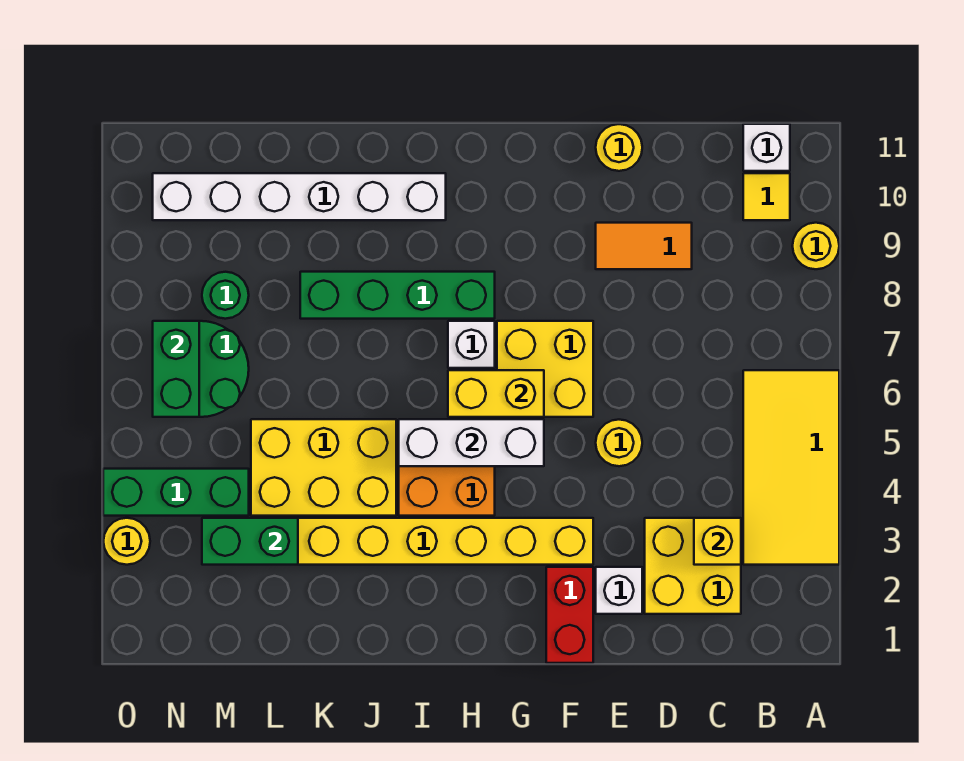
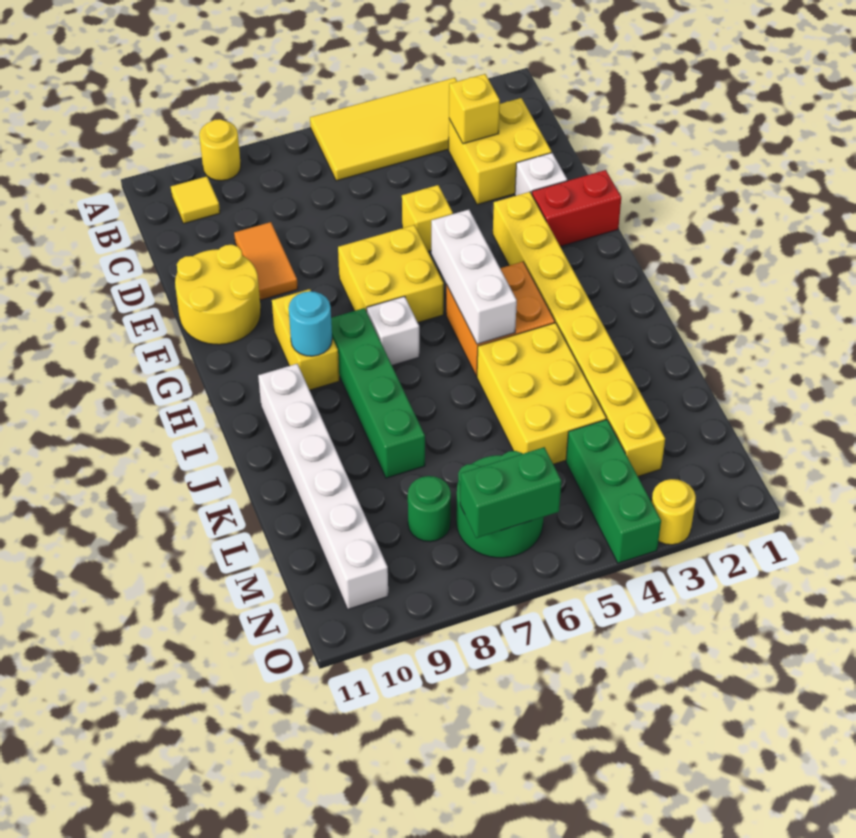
white brick B11 level 1 -> none
yellow round brick E5 level 1 -> yellow brick E5 level 1
yellow round brick E11 level 1 -> yellow round brick E10:F11 level 1
yellow brick G6:H6 level 2 -> yellow brick G9:H9 level 1
none -> cyan round brick H9 level 2
green brick L3:M3 level 2 -> none

